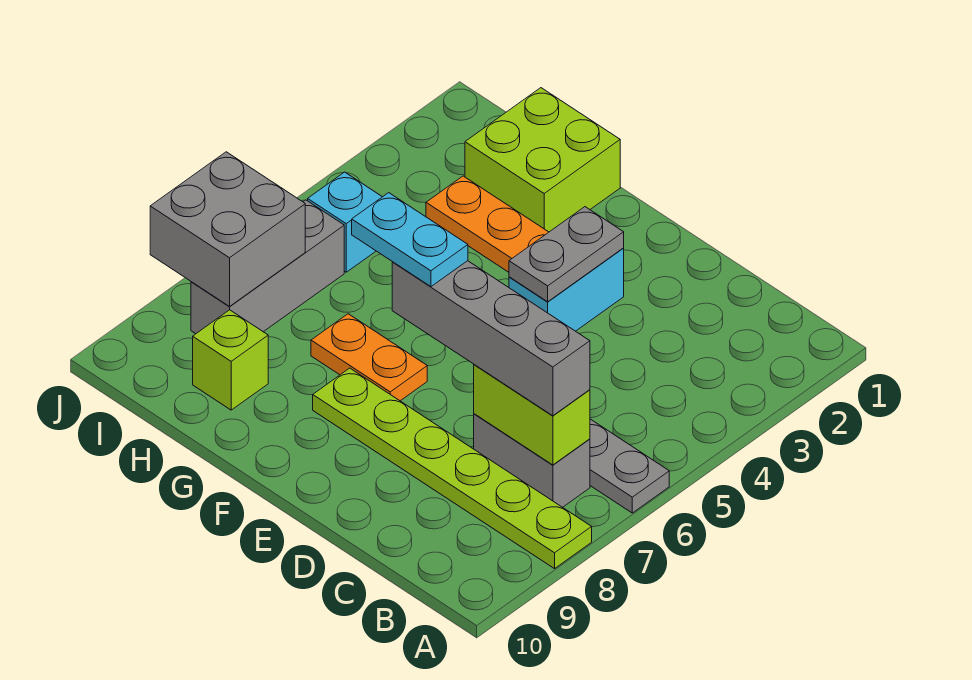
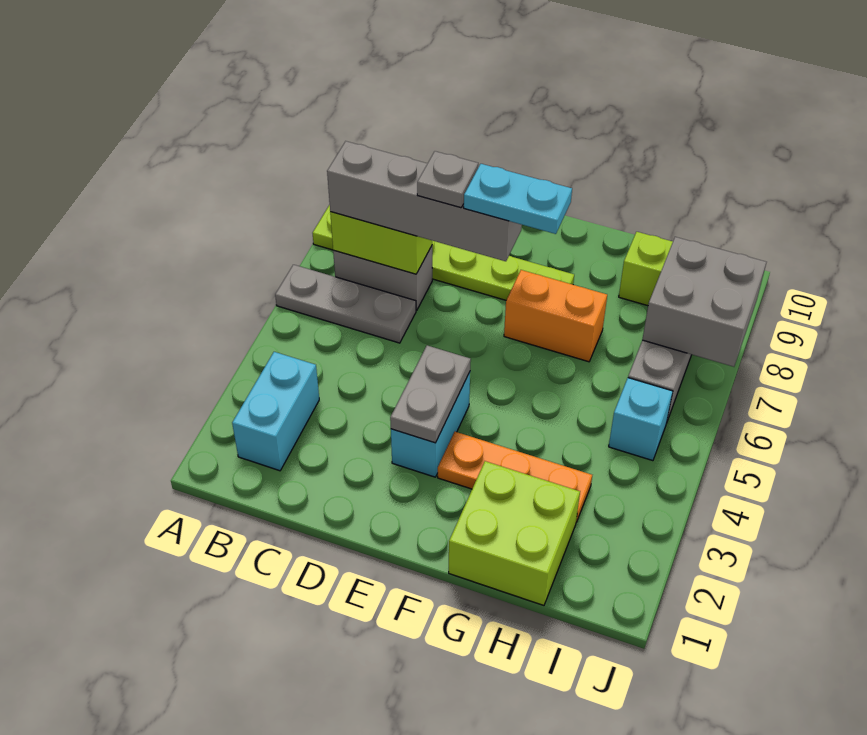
none -> cyan brick B2:B3 level 1
none -> grey plate D7 level 4
orange plate F7:G7 level 1 -> orange brick F7:G7 level 1

